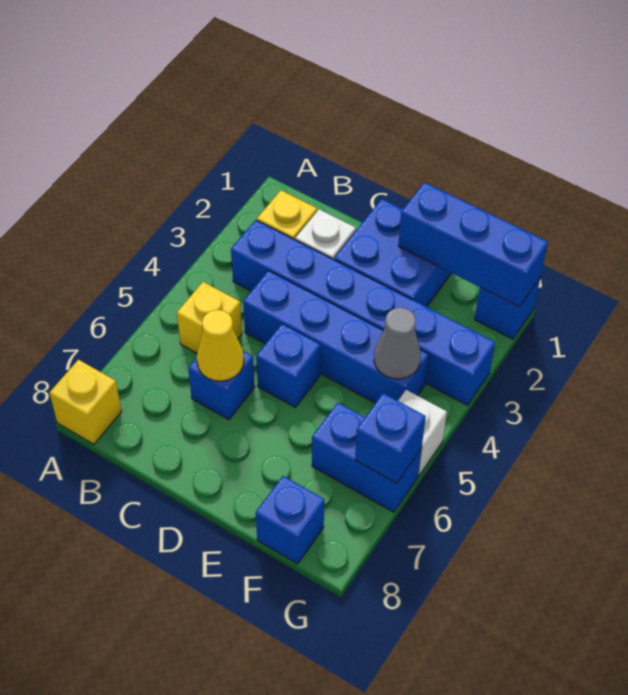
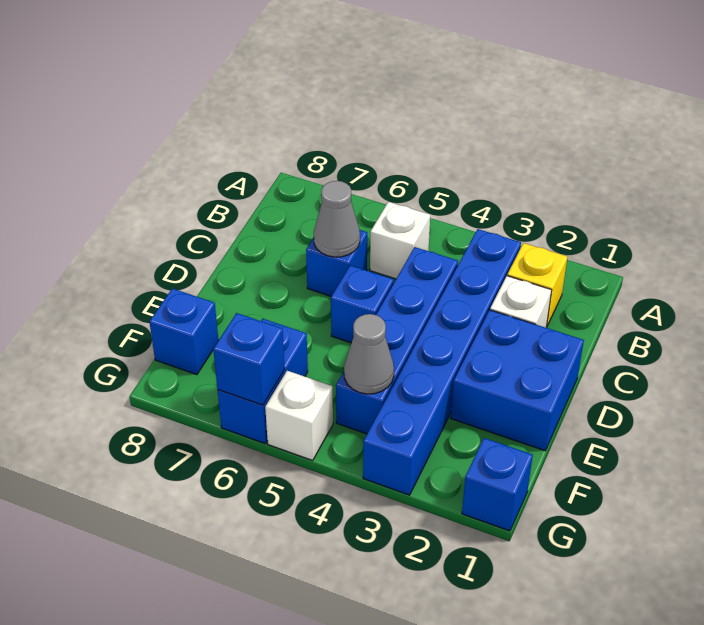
yellow brick A8 level 1 -> none
yellow brick B5 level 1 -> white brick B5 level 1
yellow cone C6 level 2 -> grey cone C6 level 2
blue brick E1:G1 level 2 -> none

